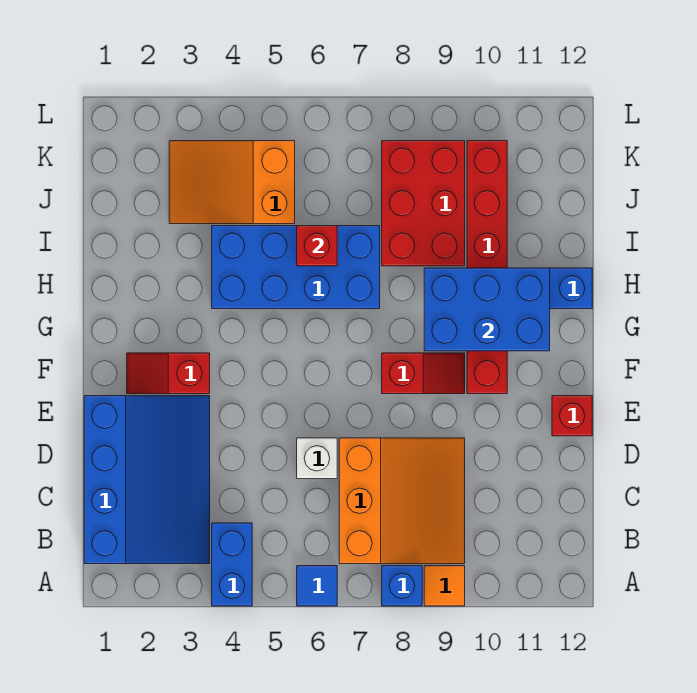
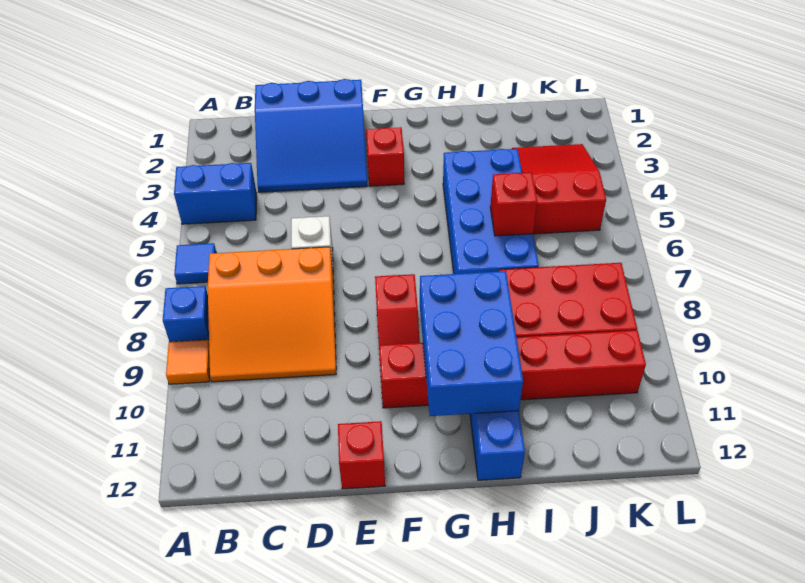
blue slope B1:E3 level 1 top 1 -> blue slope C1:E3 level 1 top 1
orange slope J3:K5 level 1 top 5 -> red slope J3:K5 level 1 top 5

